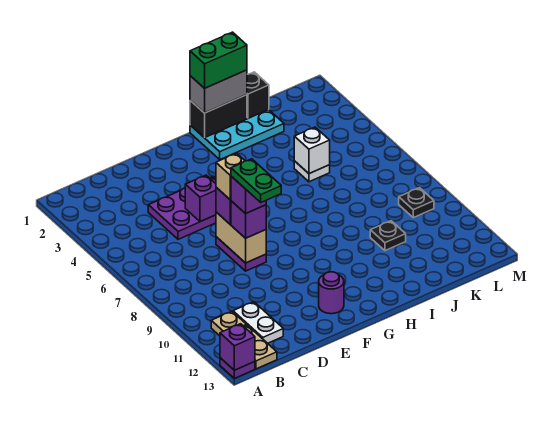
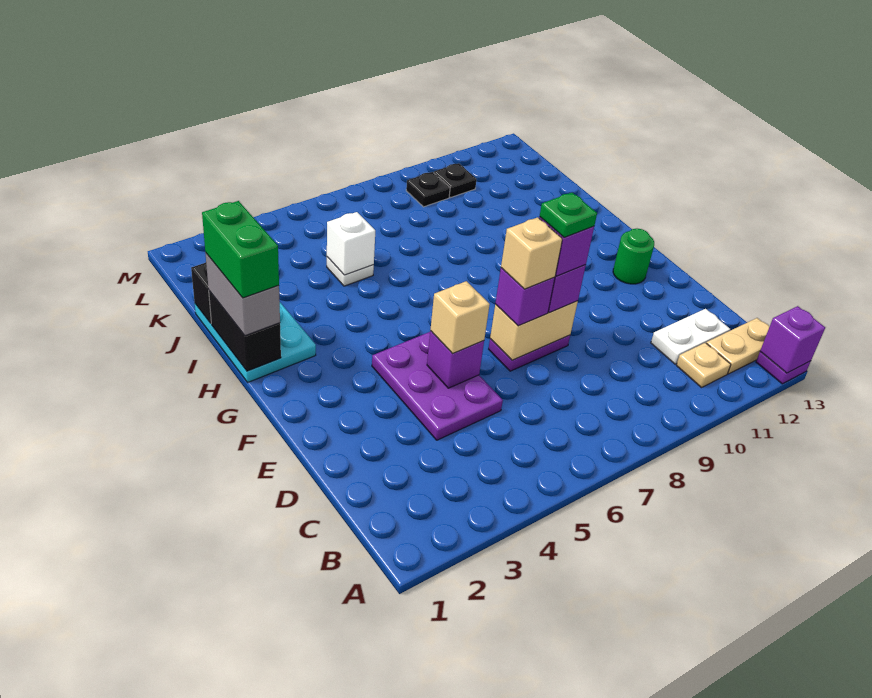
none -> tan brick E5 level 3
green plate E8:E9 level 5 -> green plate E8 level 5
purple round brick F12 level 1 -> green round brick F12 level 1
black plate J10 level 1 -> black plate L10 level 1

